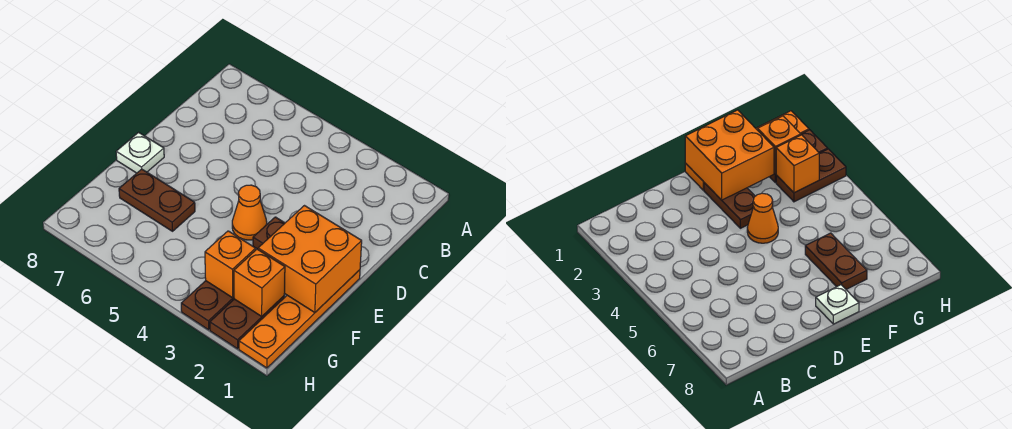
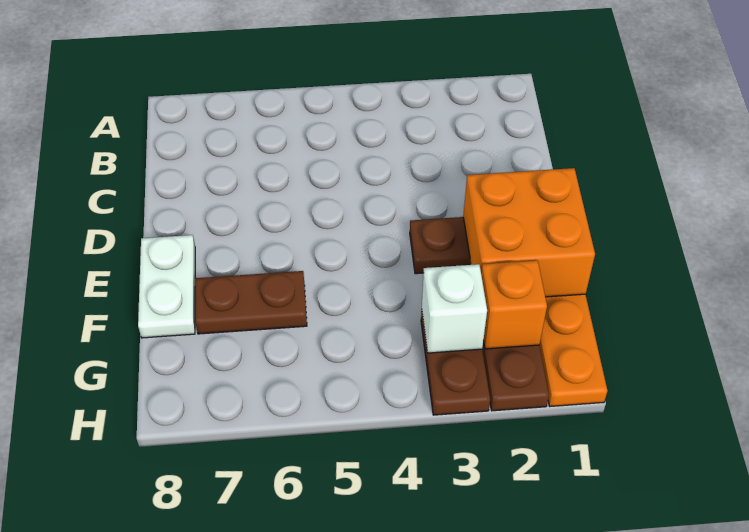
orange cone E4 level 1 -> none
white plate E8 level 1 -> white plate E8:F8 level 1
orange brick G3 level 2 -> white brick G3 level 2

